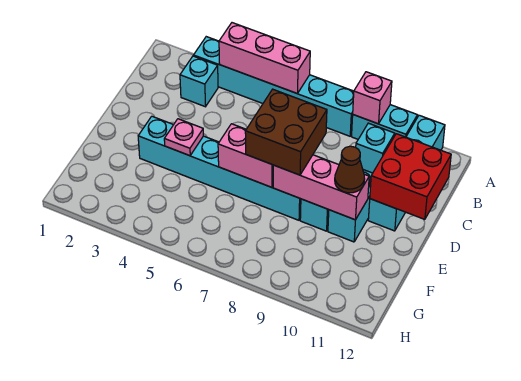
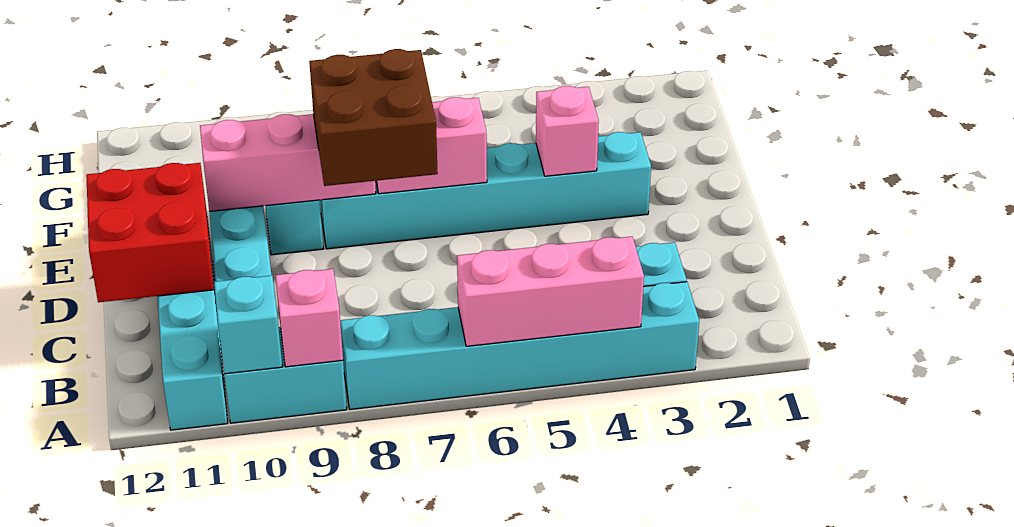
cyan brick C10 level 2 -> cyan brick A10 level 2
pink plate E4 level 2 -> pink brick E4 level 2
brown cone E10 level 3 -> none

